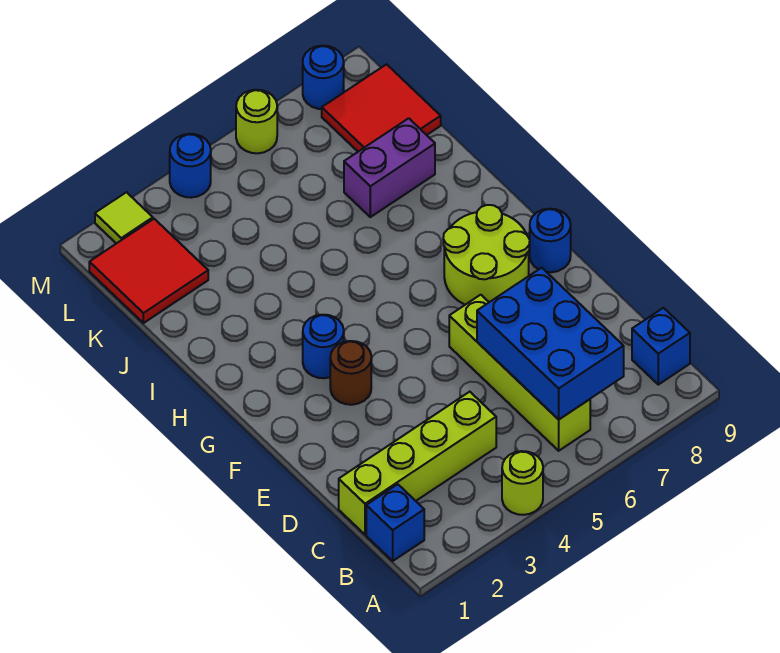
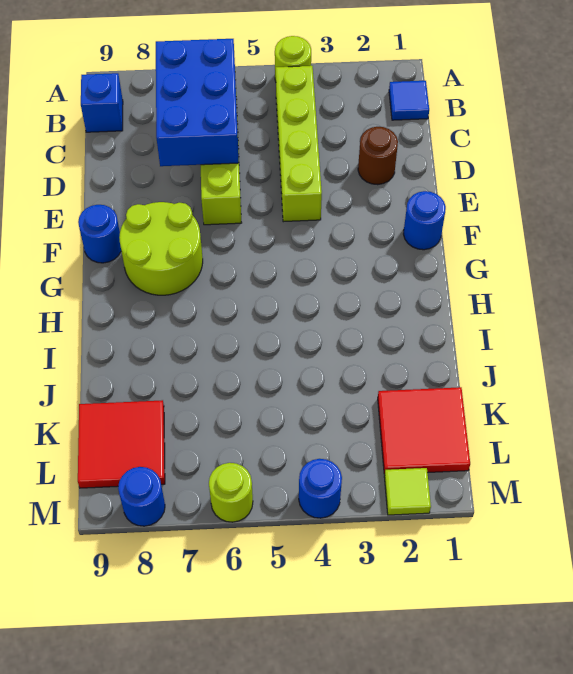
blue brick B1 level 1 -> blue tile B1 level 1
lime brick C1:C4 level 1 -> lime brick B4:E4 level 1
brown round brick F3 level 1 -> brown round brick D2 level 1
blue round brick G3 level 1 -> blue round brick F1 level 1
purple brick J7:J8 level 1 -> none

